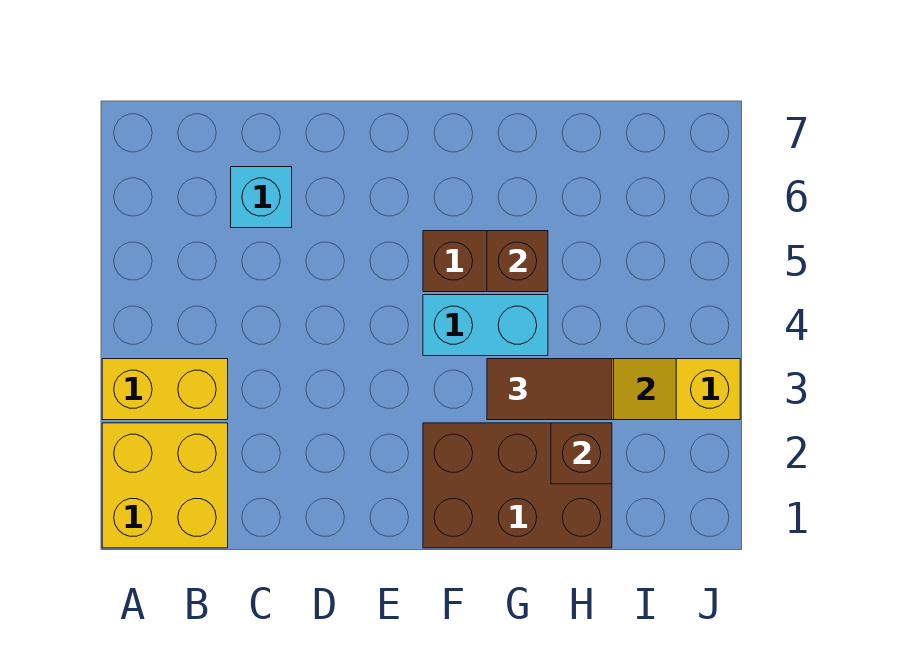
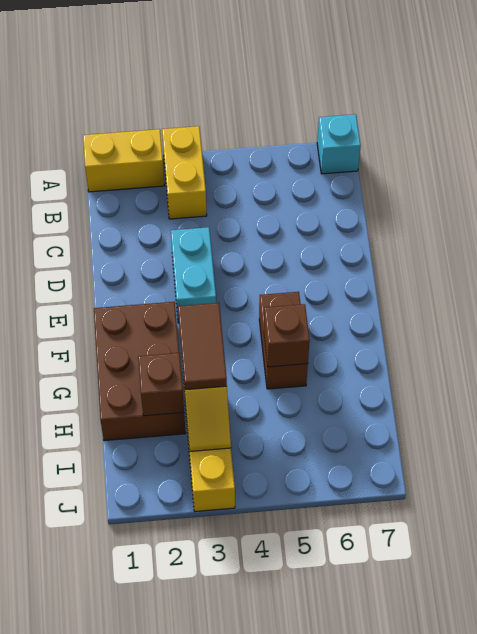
yellow brick A1:B2 level 1 -> yellow brick A1:A2 level 1
cyan brick C6 level 1 -> cyan brick A7 level 1
cyan brick F4:G4 level 1 -> cyan brick D3:E3 level 1

